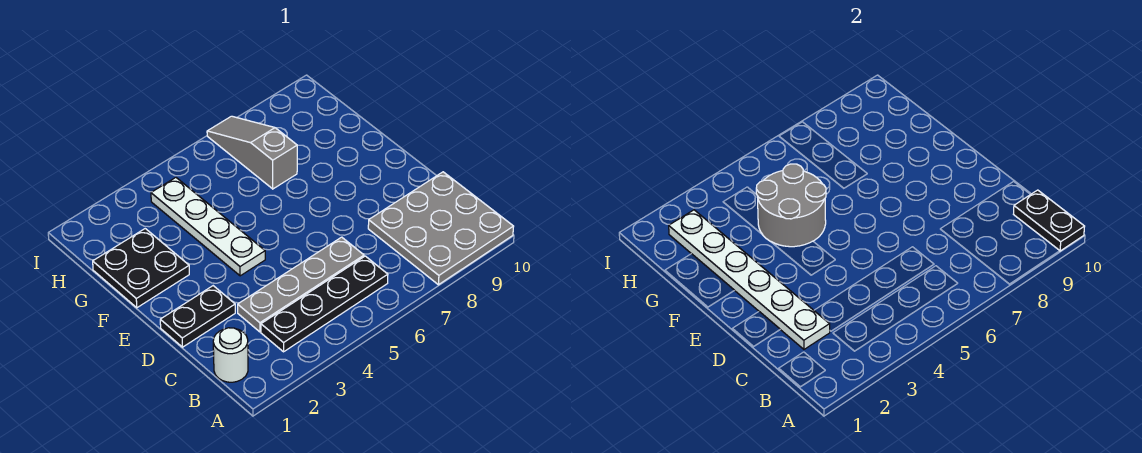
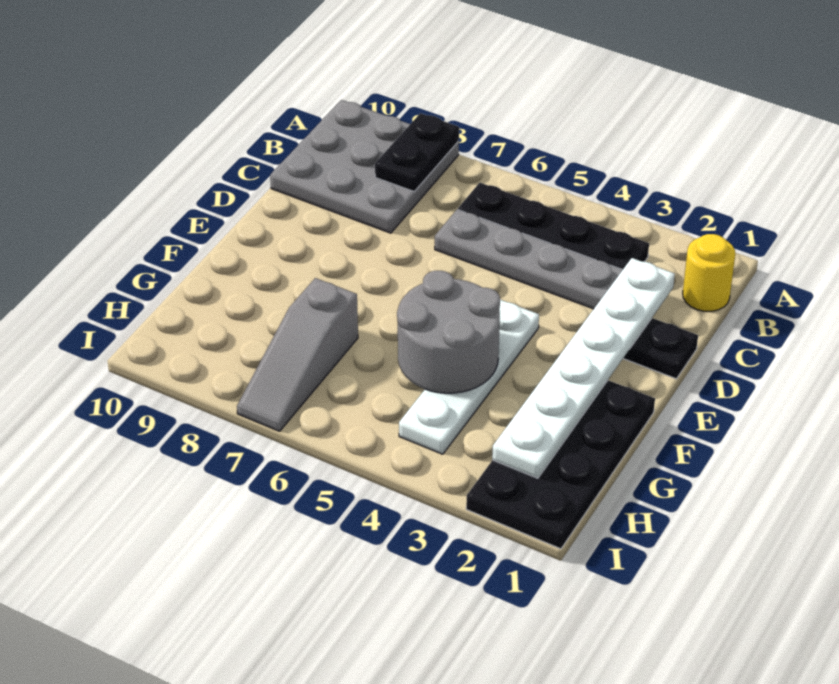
black plate A10:B10 level 2 -> black plate A8:B8 level 2
white round brick B1 level 1 -> yellow round brick B1 level 1
black plate F1:G2 level 1 -> black plate F1:I2 level 1

